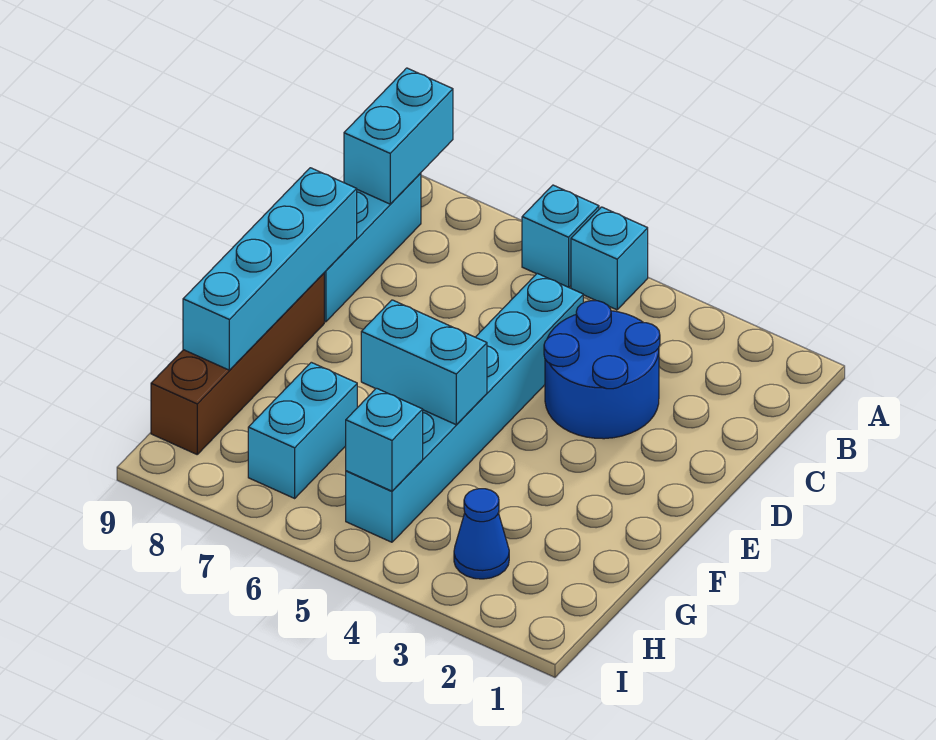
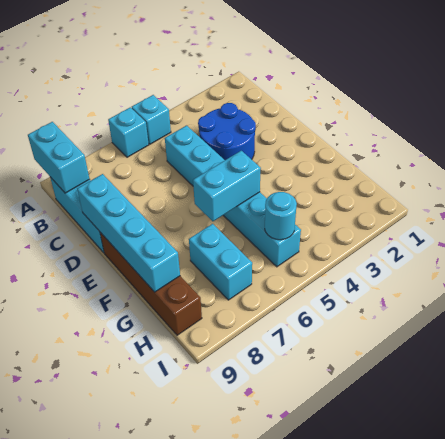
blue cone H3 level 1 -> none
cyan brick H5 level 2 -> cyan round brick H5 level 2

